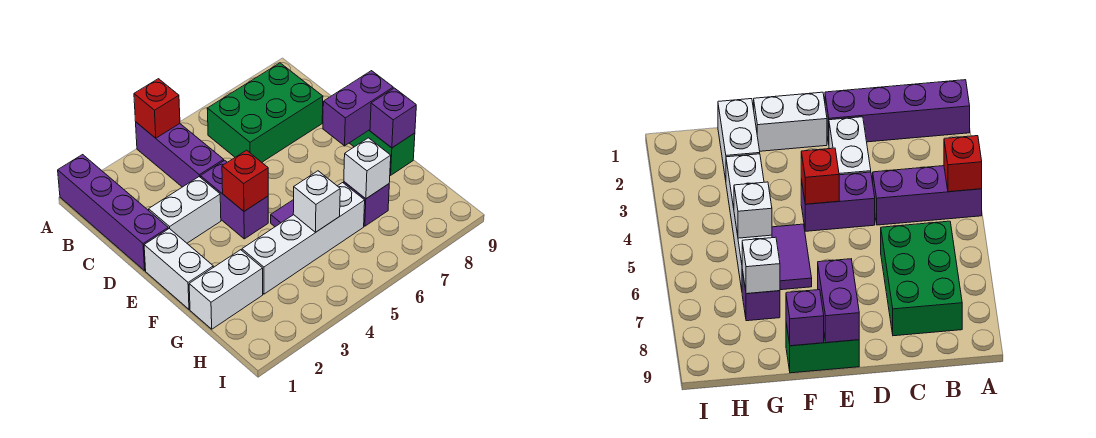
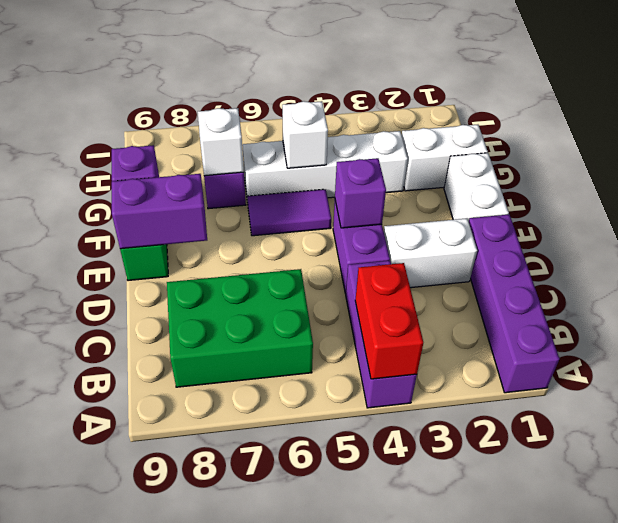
red brick A4 level 2 -> red brick A4:B4 level 2
red brick E4 level 2 -> purple brick E4 level 2

